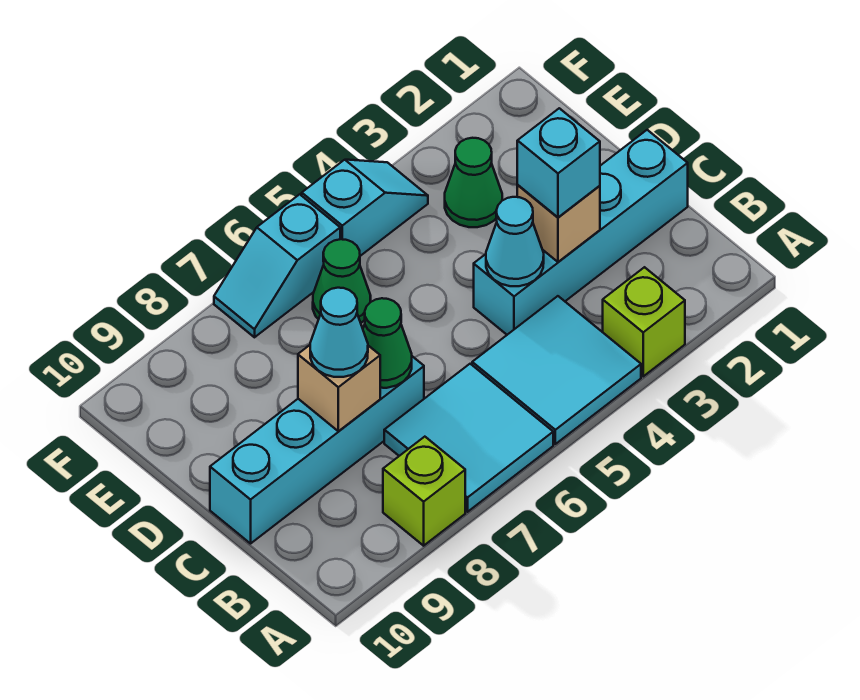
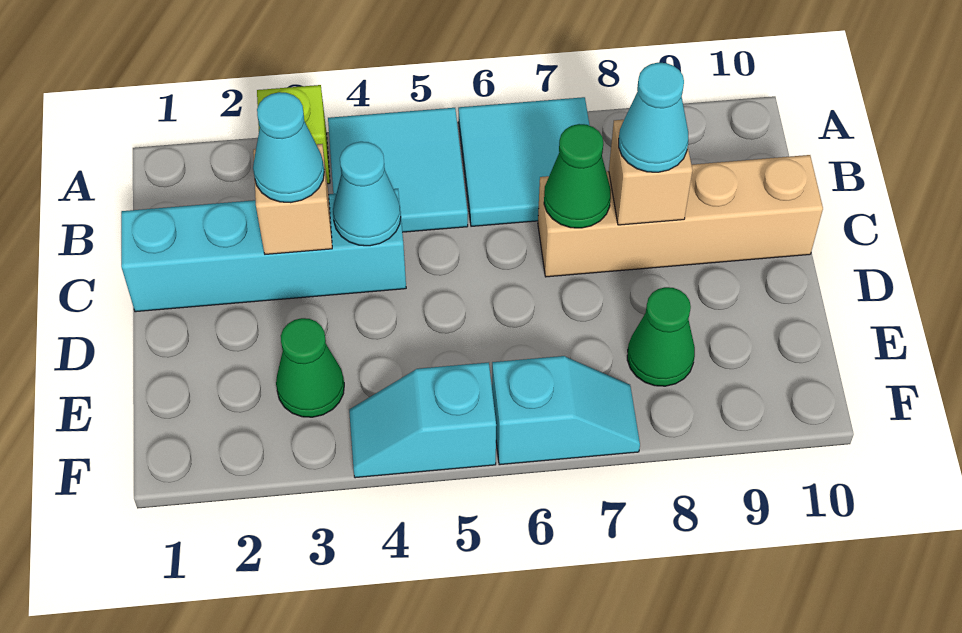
lime brick A8 level 1 -> none
cyan brick C3 level 3 -> cyan cone C3 level 3
cyan brick C7:C10 level 1 -> tan brick C7:C10 level 1
green cone E6 level 1 -> green cone E8 level 1

